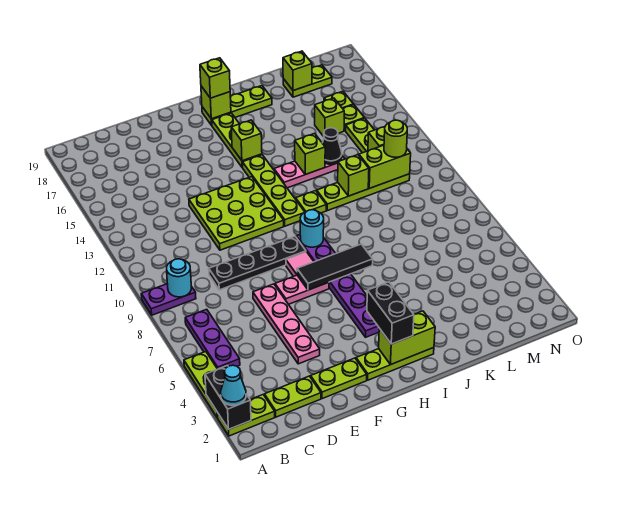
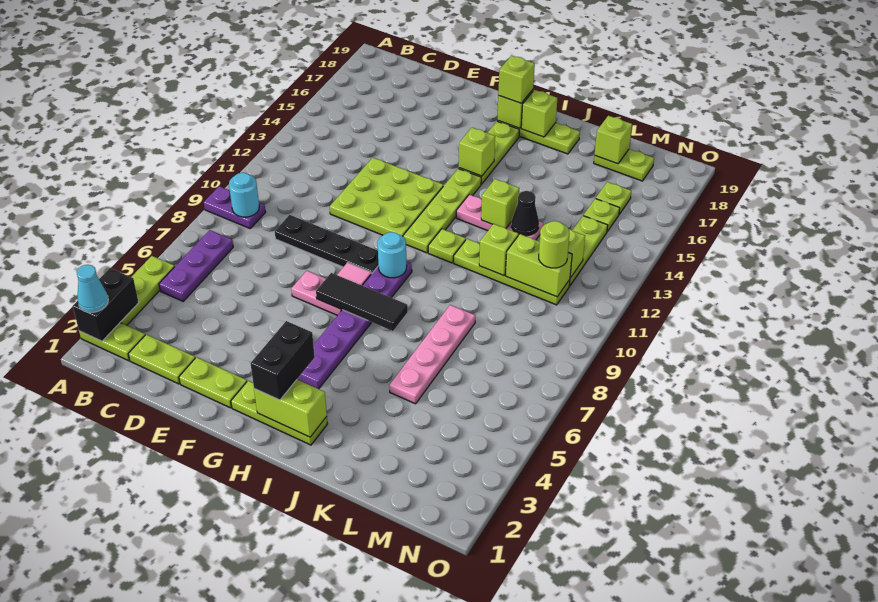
pink plate E4:E7 level 1 -> pink plate K5:K8 level 1
lime brick L15 level 1 -> lime brick I18 level 2

